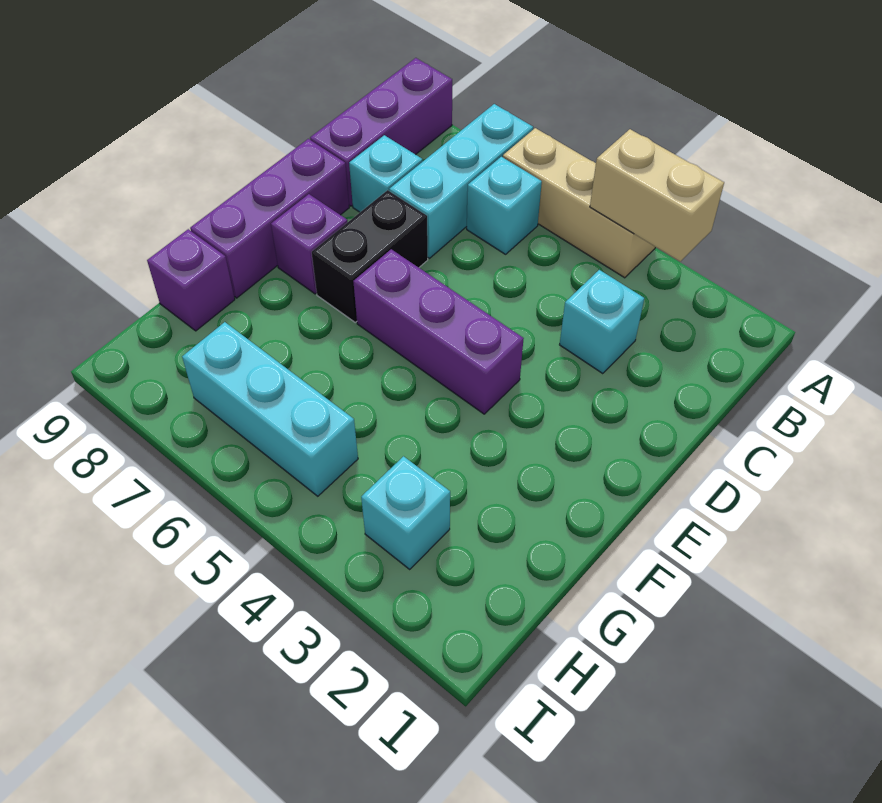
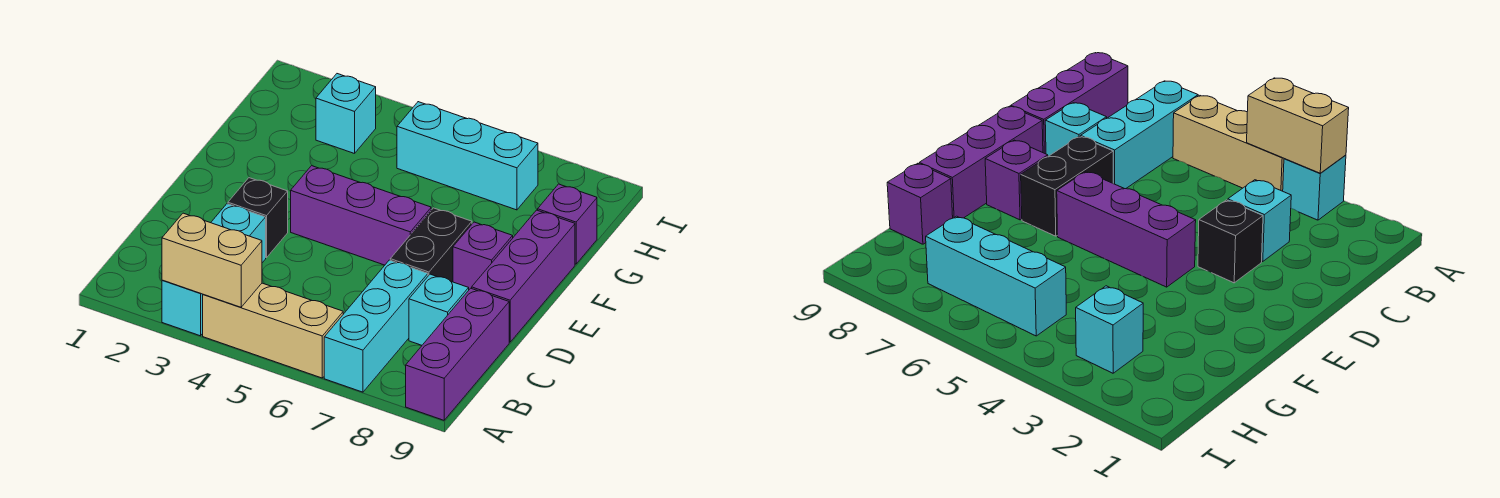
cyan brick B6 level 1 -> cyan brick A3 level 1
none -> black brick D3 level 1

